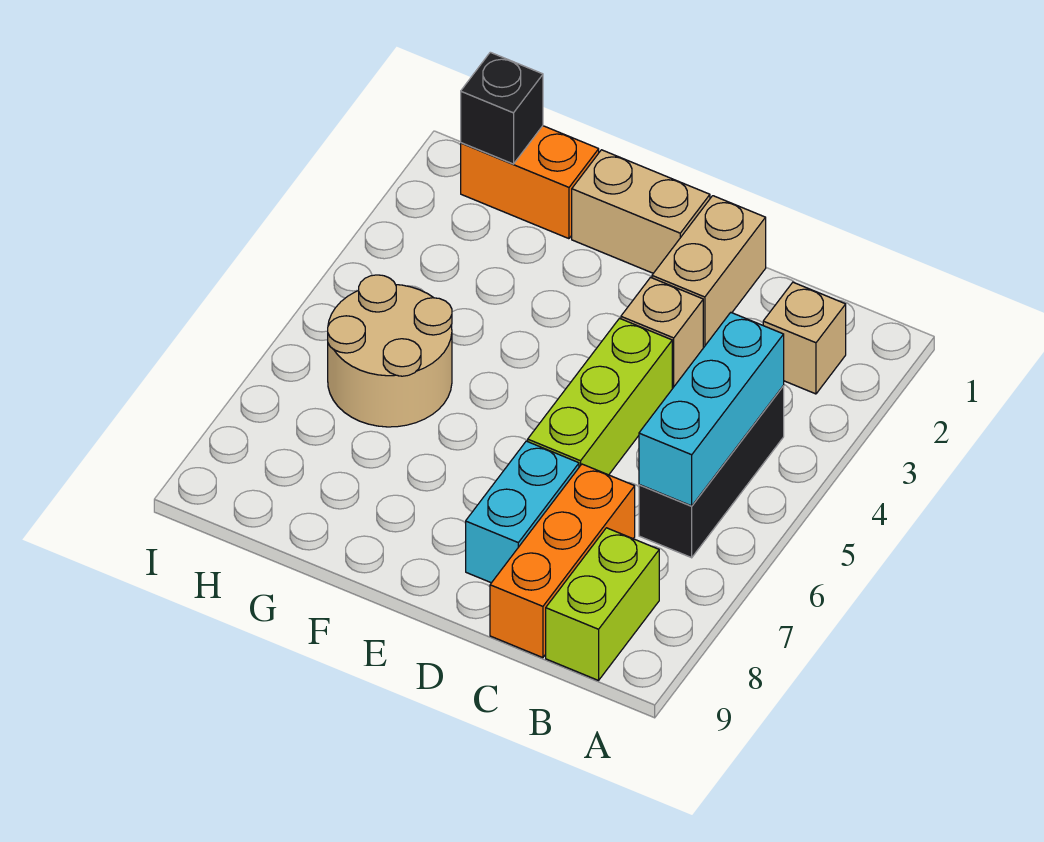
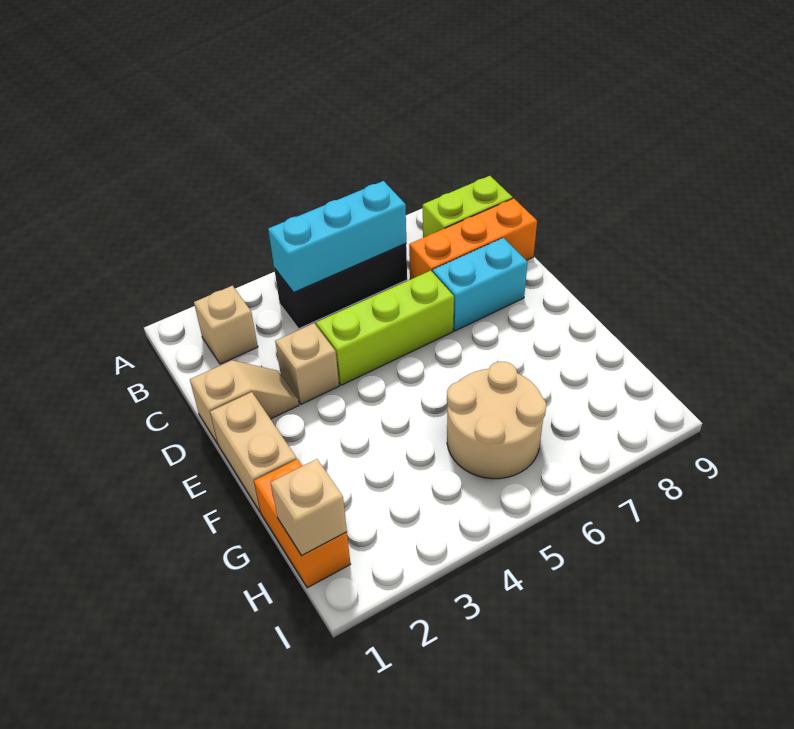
tan brick D1:D2 level 1 -> tan slope D1:D2 level 1 top 1
black brick H1 level 2 -> tan brick H1 level 2

